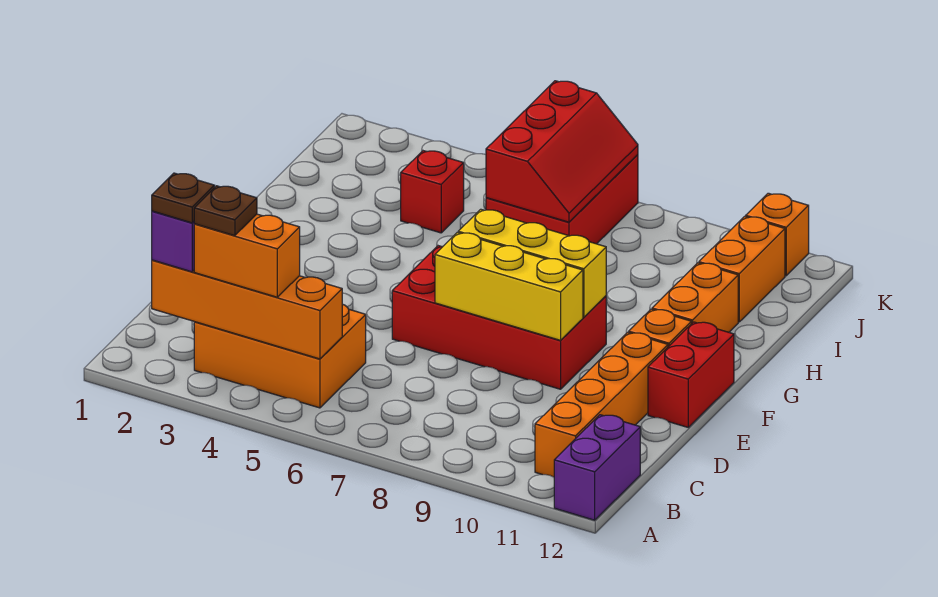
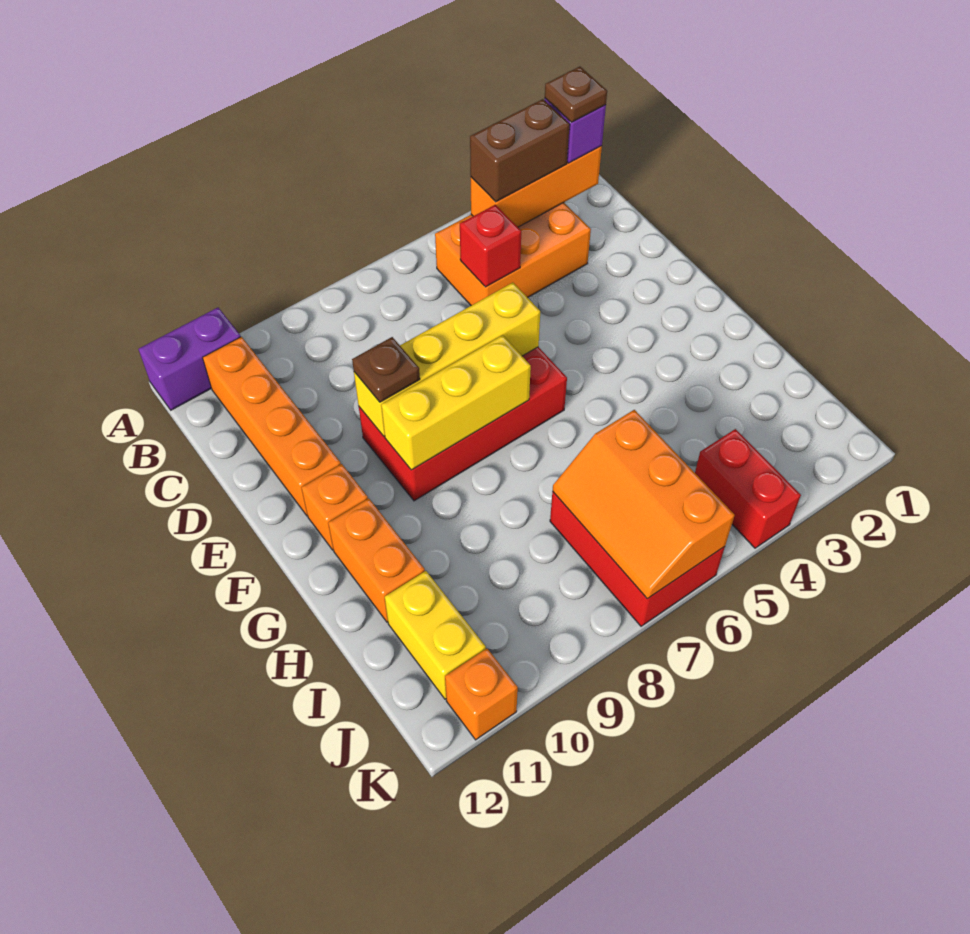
purple brick A12:B12 level 1 -> purple brick A11:A12 level 1
orange brick B2:B5 level 2 -> orange brick B2:B4 level 2
orange brick B3:B4 level 3 -> brown brick B3:B4 level 3
brown plate B3 level 4 -> brown plate E9 level 3
yellow brick E7:E9 level 2 -> yellow brick E6:E9 level 2
red brick E12:F12 level 1 -> red brick J4:K4 level 1
red brick I4 level 1 -> red brick C5 level 2
red slope I6:K7 level 2 top 6 -> orange slope I6:K7 level 2 top 6
orange brick I11:J11 level 1 -> yellow brick I11:J11 level 1

